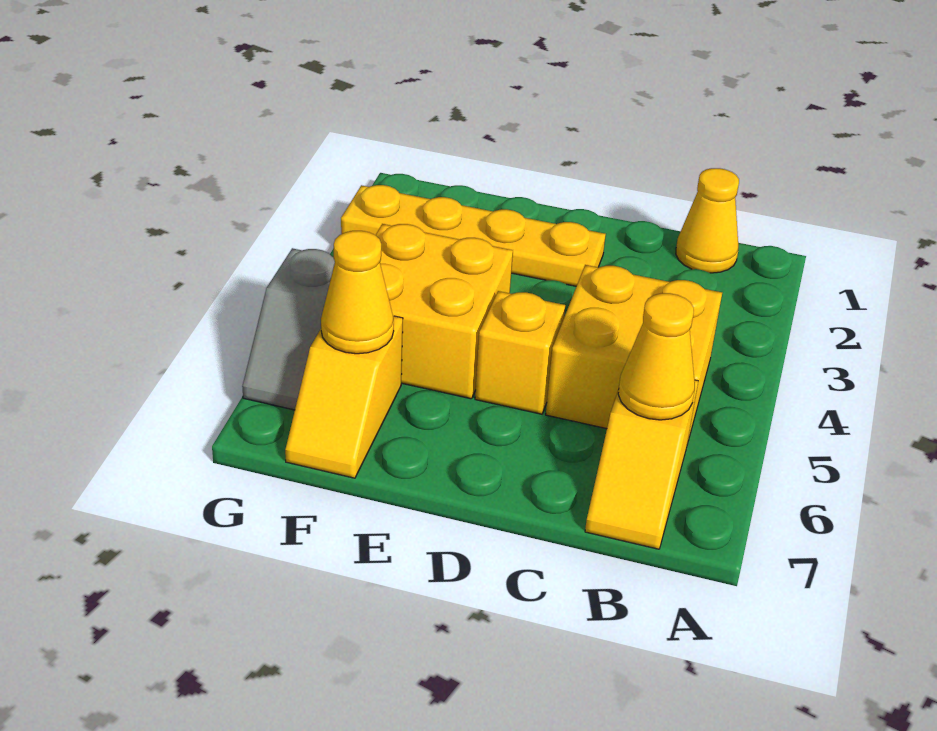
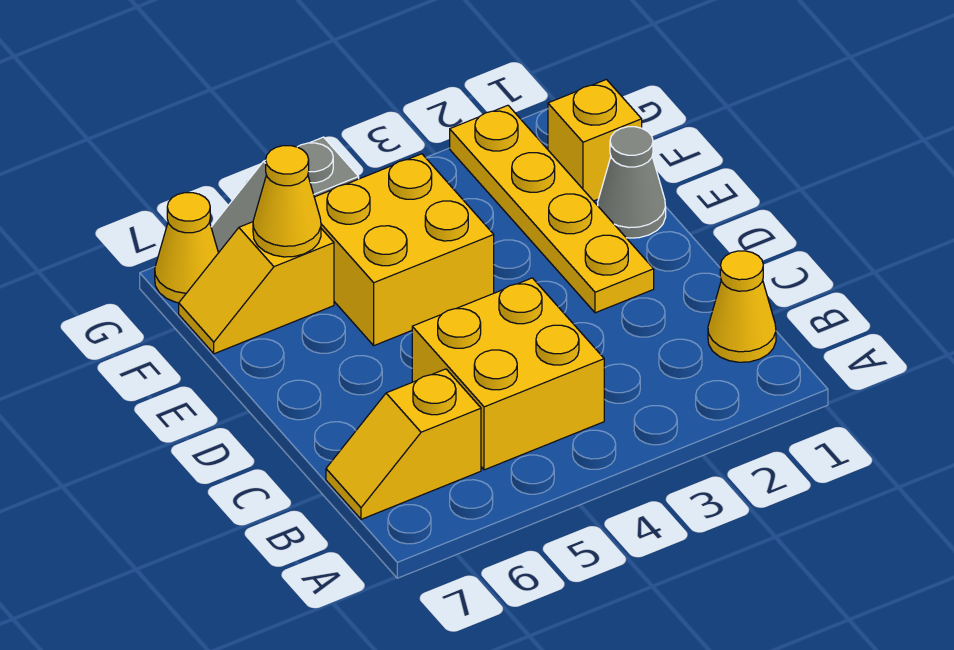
yellow cone B6 level 2 -> yellow cone G7 level 1
yellow brick D5 level 1 -> yellow brick F1 level 1
none -> grey cone E1 level 1

